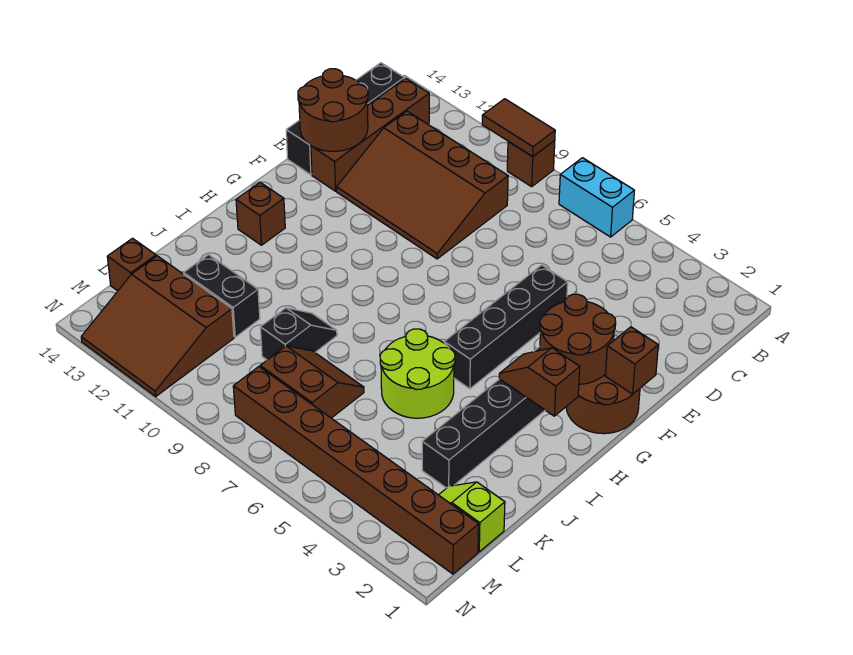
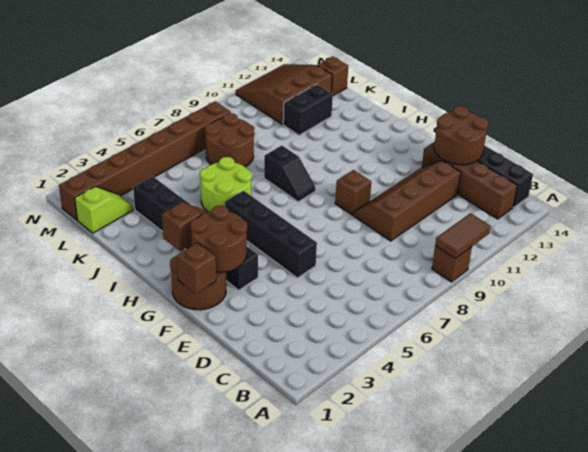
cyan brick A6:A7 level 1 -> none
brown slope C9:E12 level 1 top C -> brown slope D9:E12 level 1 top D
brown brick H13 level 1 -> brown brick F9 level 1
black slope J9:K9 level 1 top K -> black slope H8:I8 level 1 top I
brown slope K7:L8 level 1 top L -> brown round brick K7:L8 level 1

